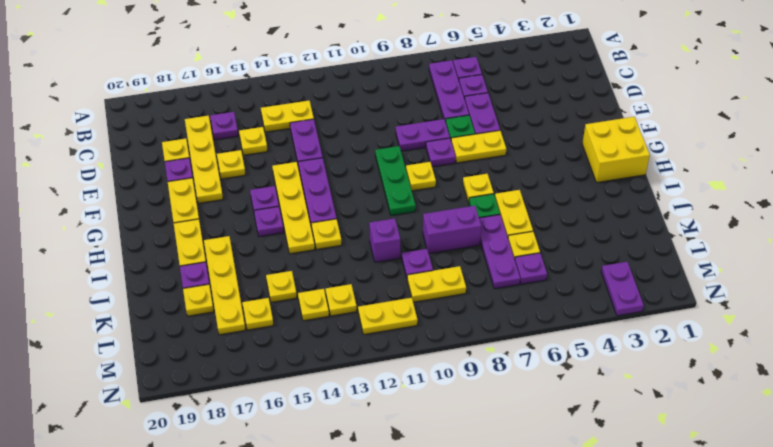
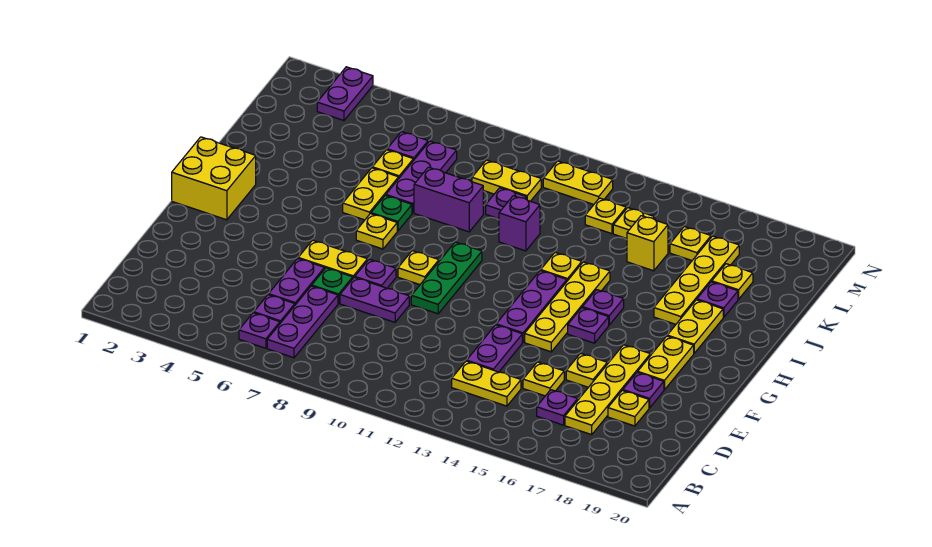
yellow plate K15 level 1 -> yellow brick K15 level 1

